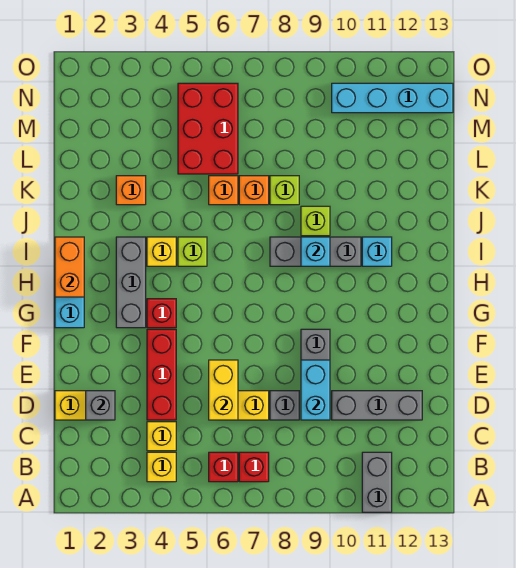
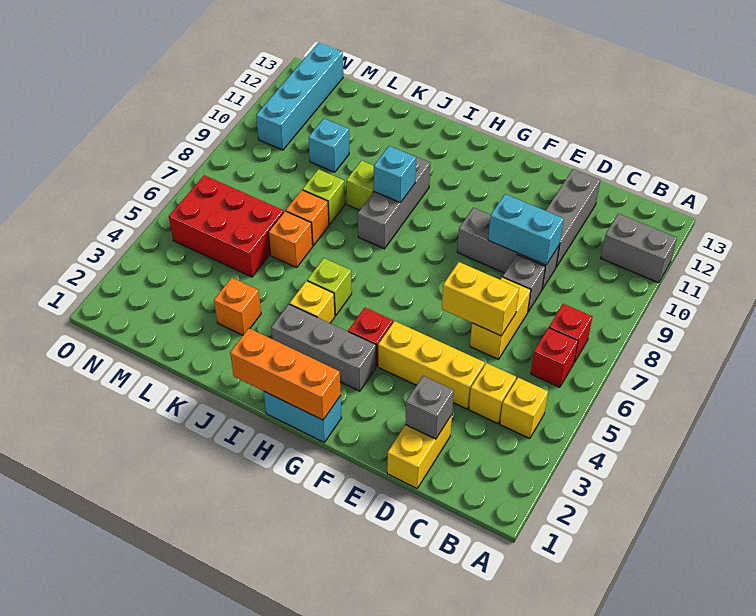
red brick D4:F4 level 1 -> yellow brick D4:F4 level 1
orange brick H1:I1 level 2 -> orange brick G1:I1 level 2
cyan brick I11 level 1 -> cyan brick L10 level 1

